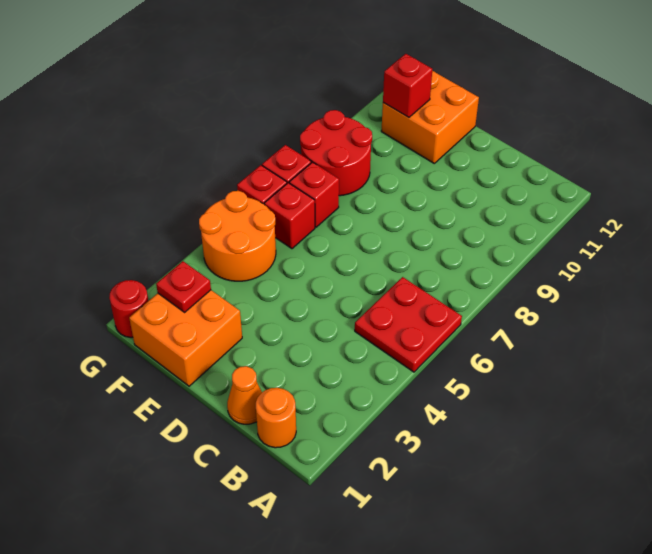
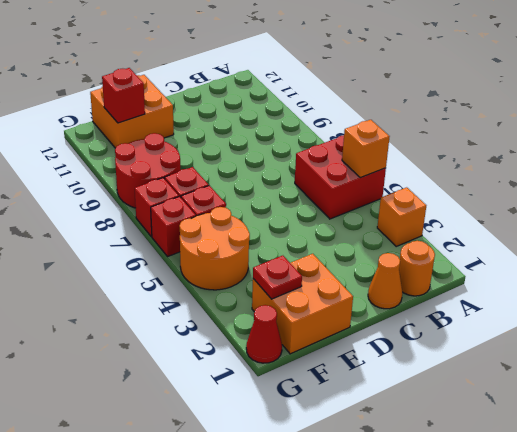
none -> orange brick A3 level 1
red plate A5:B6 level 1 -> red brick A5:B6 level 1
none -> orange brick A5 level 2
red round brick G1 level 1 -> red cone G1 level 1

